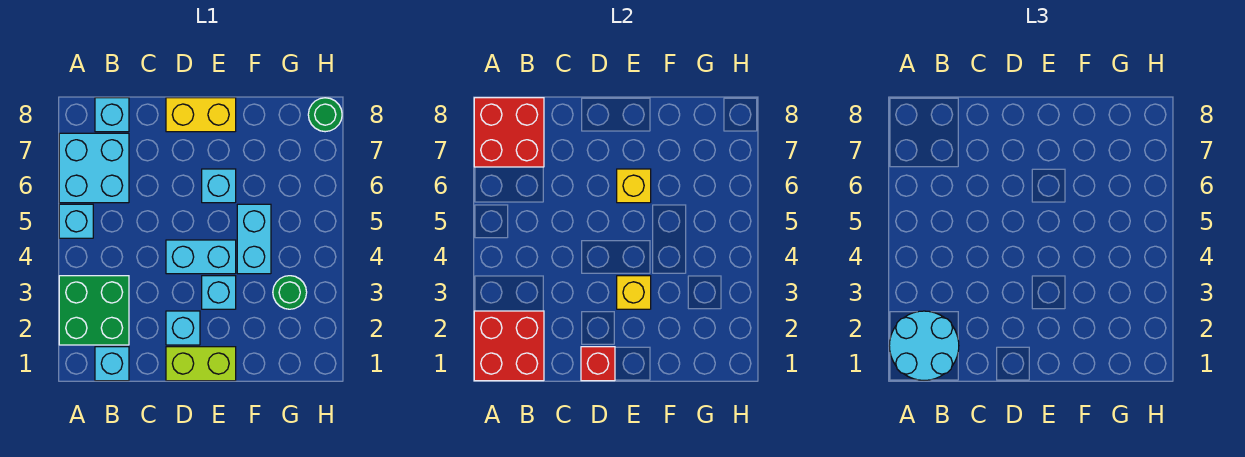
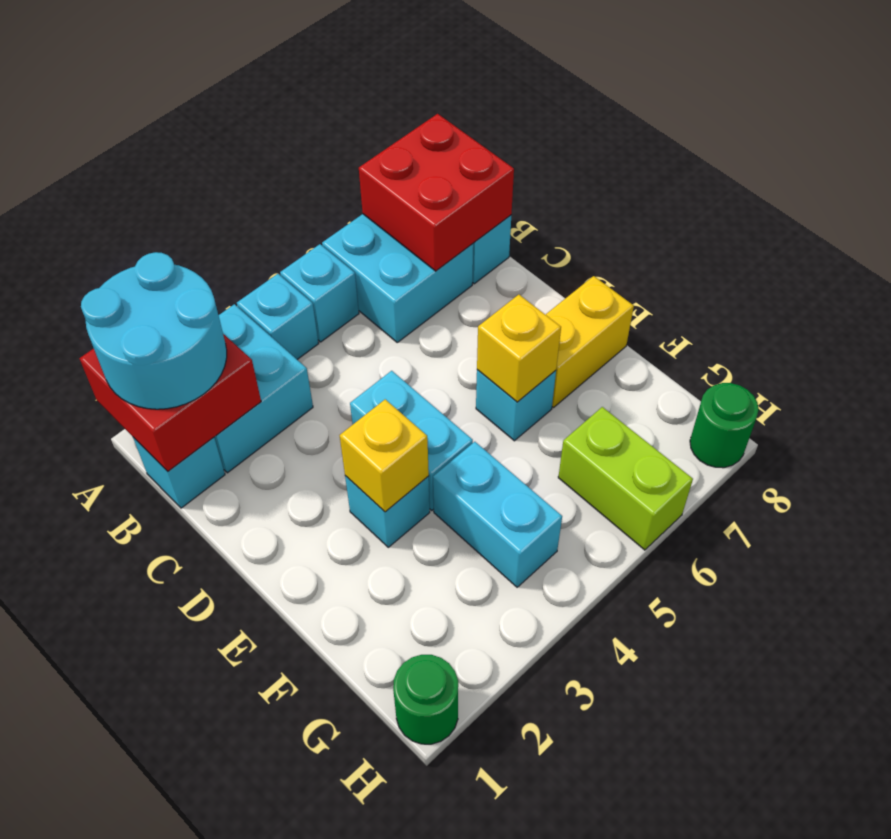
green brick A2:B3 level 1 -> cyan brick A2:B3 level 1
lime brick D1:E1 level 1 -> lime brick G6:H6 level 1
red brick D1 level 2 -> none
cyan brick D2 level 1 -> cyan brick A4 level 1
yellow brick D8:E8 level 1 -> yellow brick E7:E8 level 1
cyan brick F4:F5 level 1 -> cyan brick F4:G4 level 1
green round brick G3 level 1 -> green round brick H1 level 1

